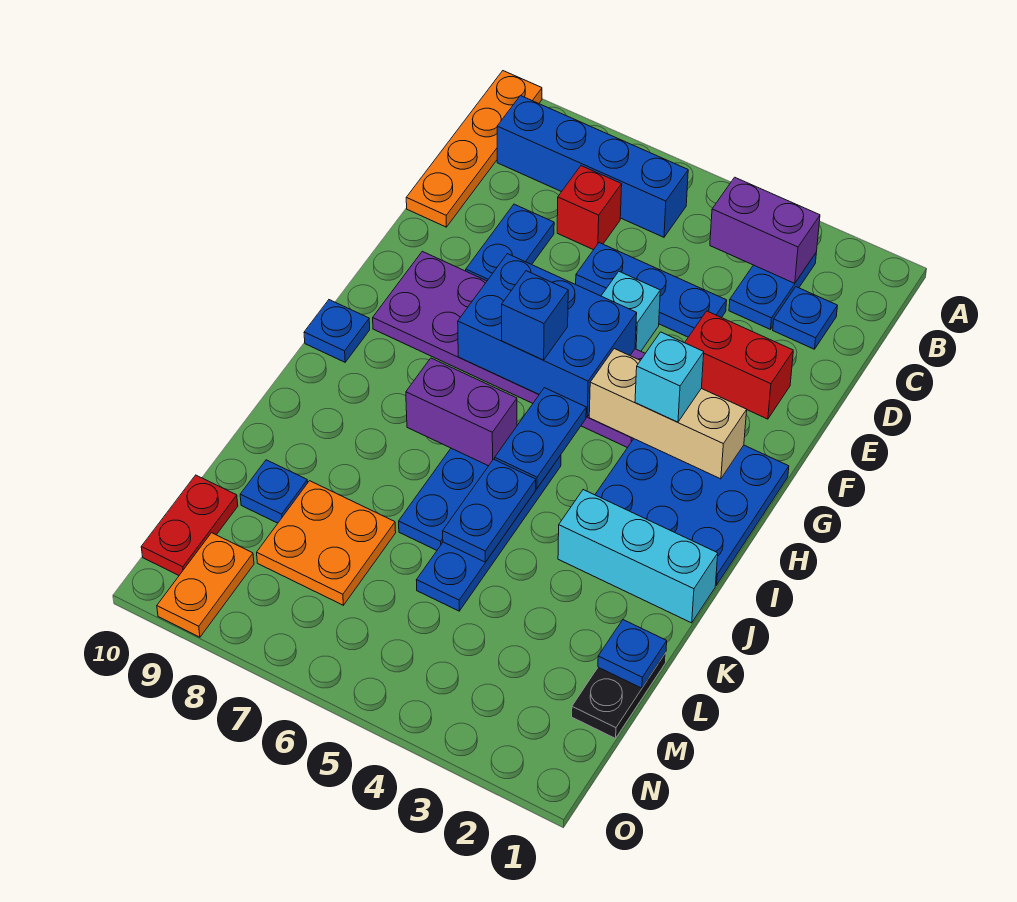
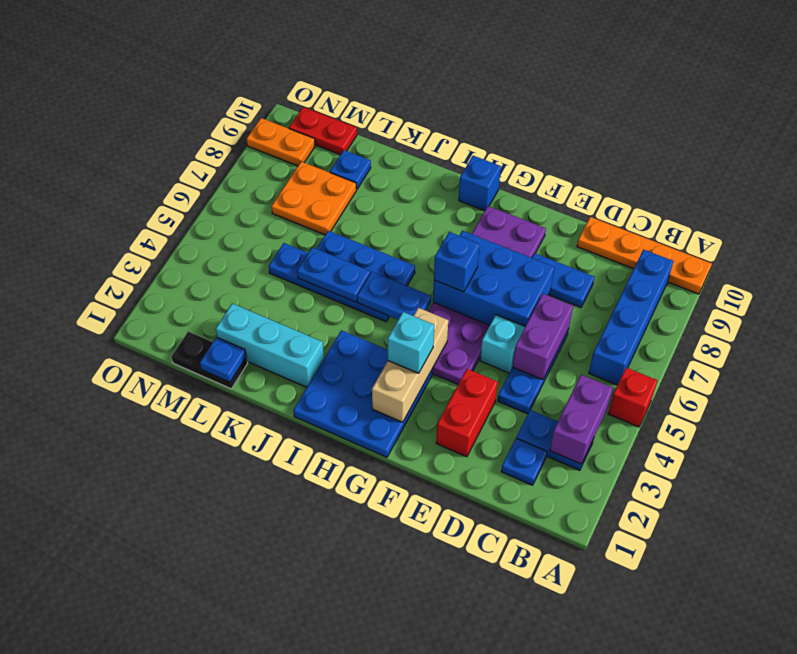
red brick C7 level 1 -> red brick A5 level 1
blue brick F5:G7 level 2 -> blue brick E6:G7 level 2
blue plate H10 level 1 -> blue brick H10 level 1
purple brick I6:I7 level 2 -> purple brick D5:D6 level 2
cyan brick J1:J3 level 1 -> cyan brick J2:L2 level 1

